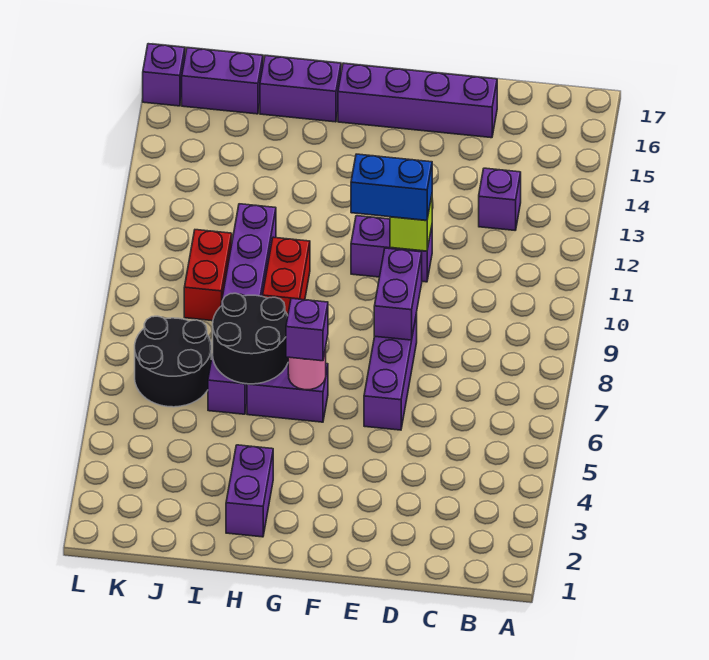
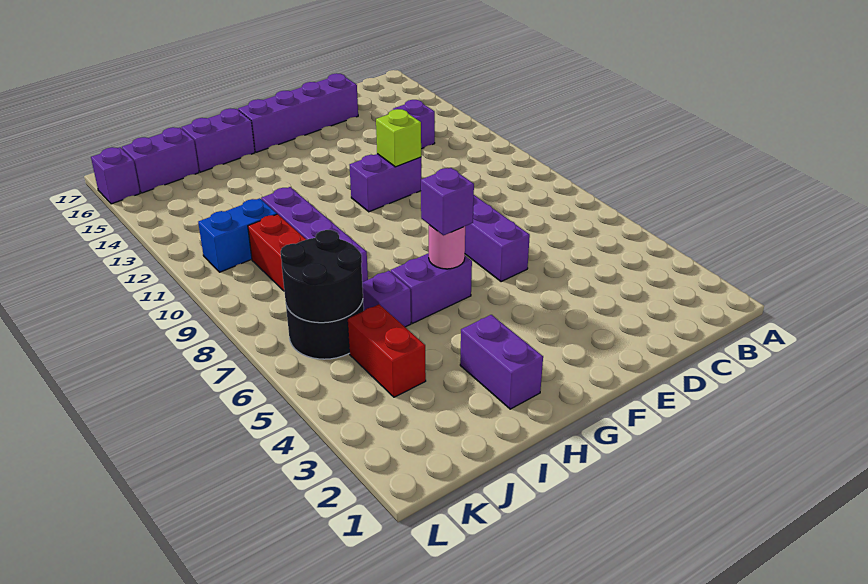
purple brick E8:E9 level 2 -> none
blue brick E11:F11 level 3 -> blue brick J11:K11 level 1
black round brick H6:I7 level 2 -> black round brick J6:K7 level 2
red brick H9:H10 level 1 -> red brick J4:J5 level 1

